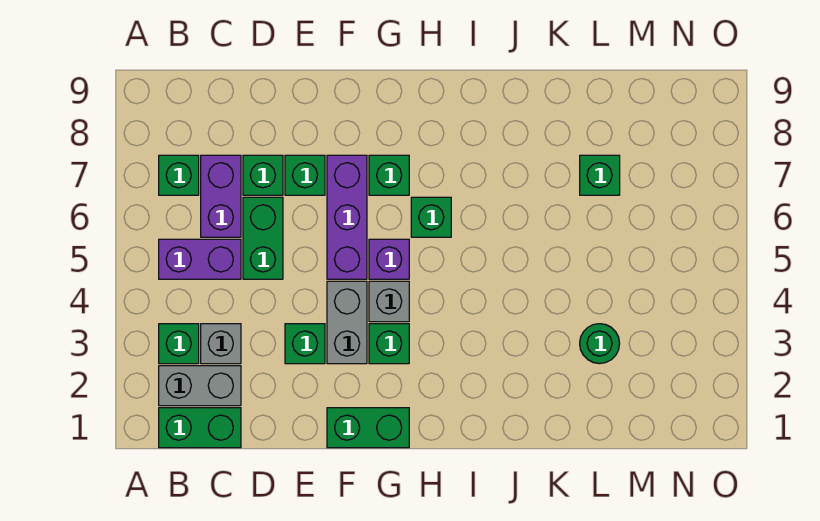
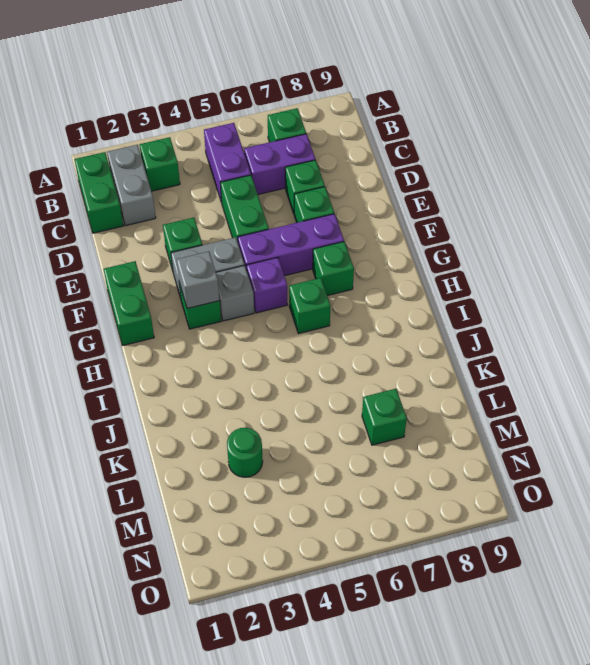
grey brick C3 level 1 -> grey brick G3 level 2
green brick D5:D6 level 1 -> green brick D5:E5 level 1

